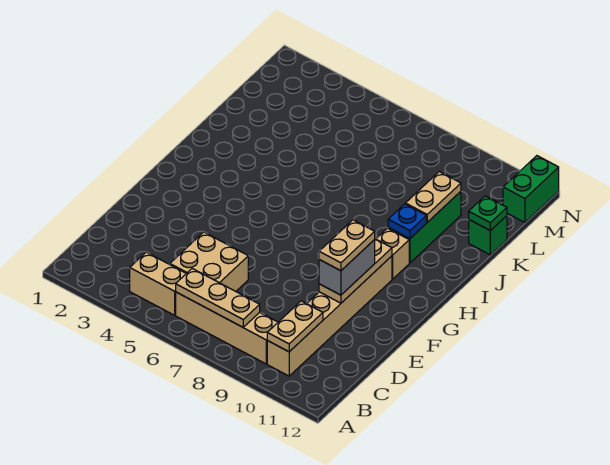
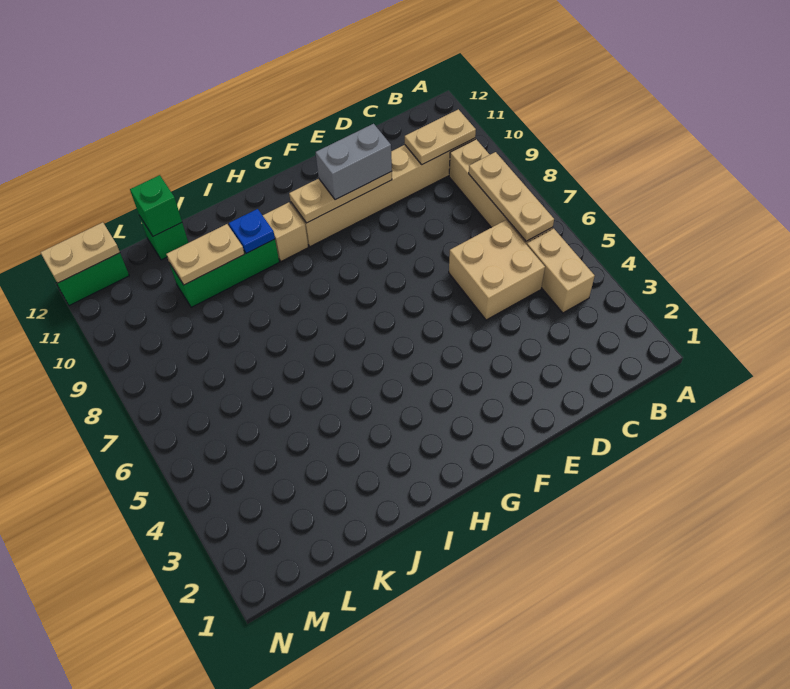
tan plate E10:F10 level 4 -> tan plate M12:N12 level 2
green plate K12 level 2 -> green brick K12 level 2

